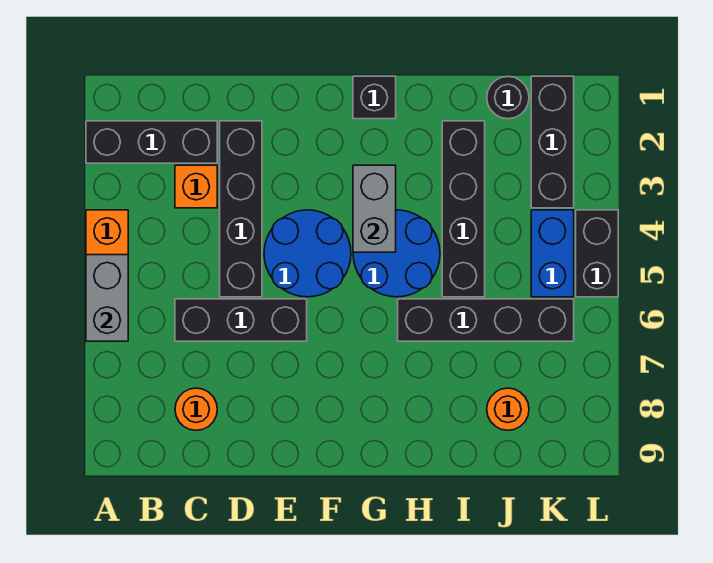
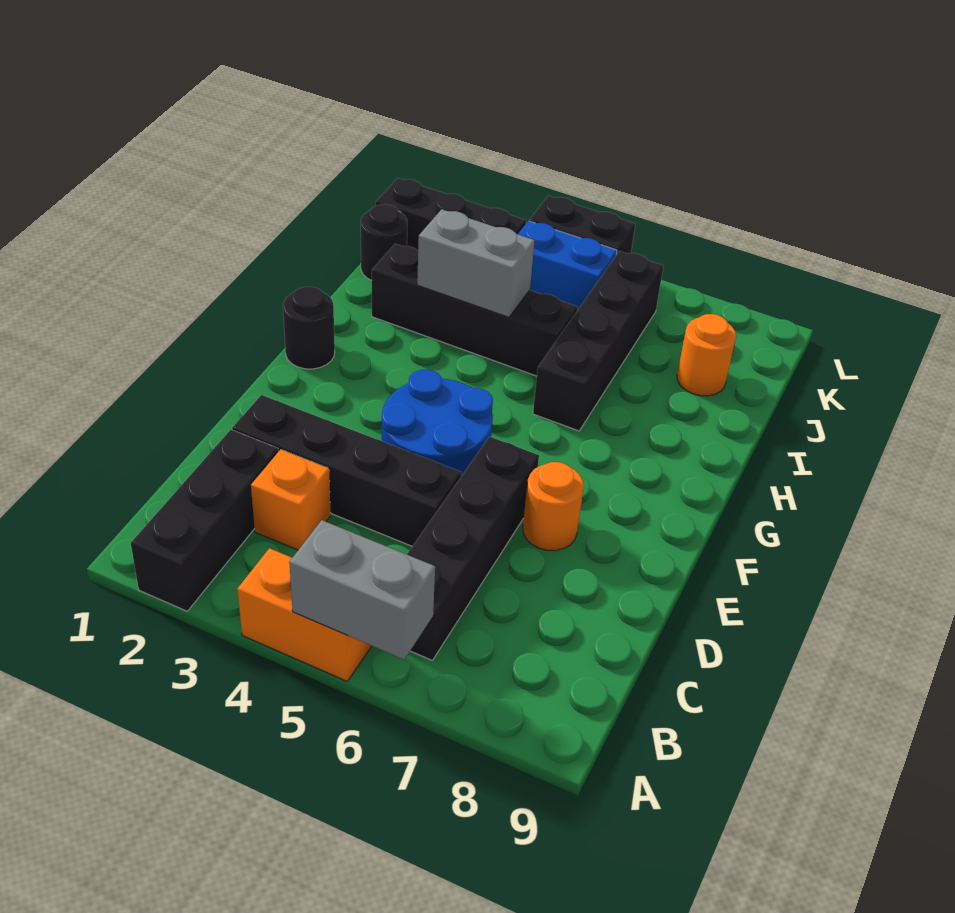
black brick C6:E6 level 1 -> black brick B6:E6 level 1
orange round brick C8 level 1 -> orange round brick E7 level 1
black brick G1 level 1 -> black round brick G1 level 1
grey brick G3:G4 level 2 -> grey brick I3:I4 level 2
blue round brick G4:H5 level 1 -> none

